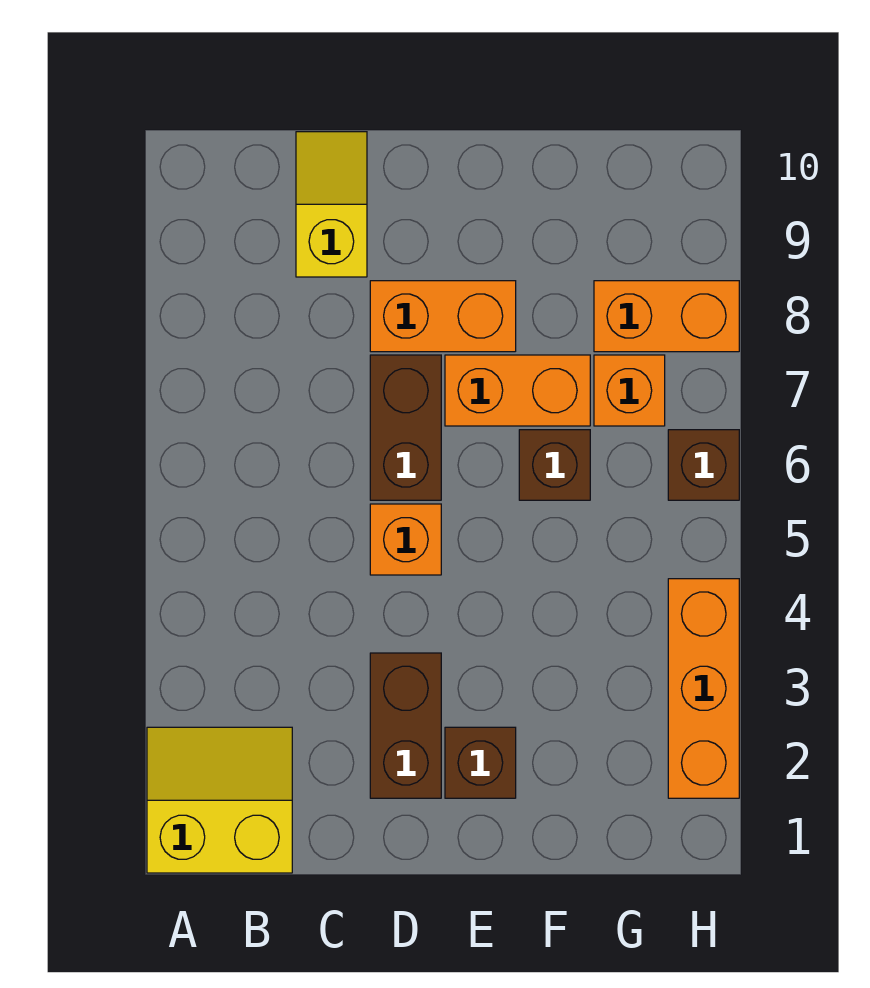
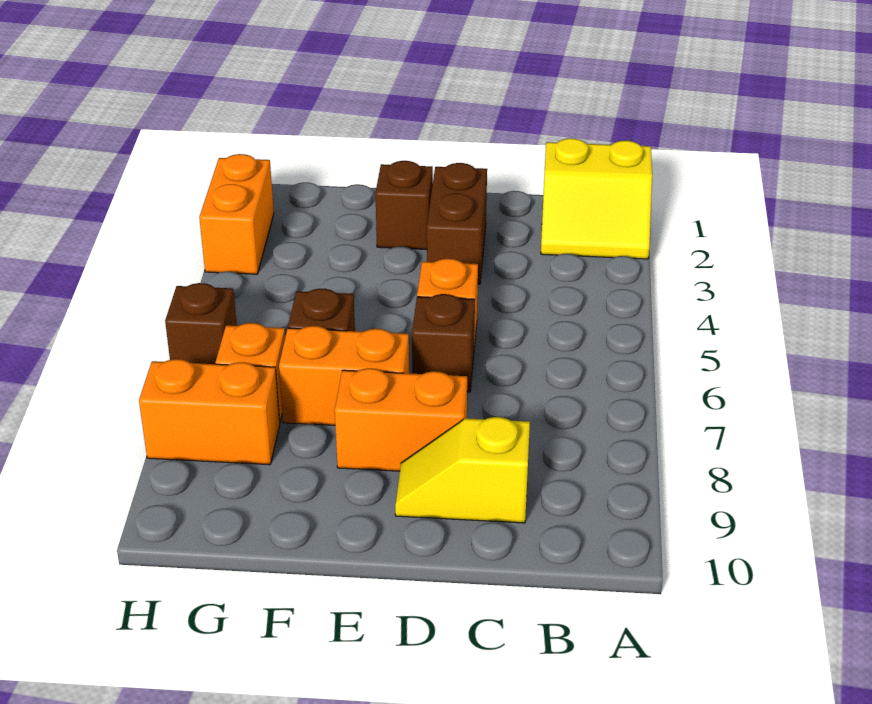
yellow slope C9:C10 level 1 top 9 -> yellow slope C9:D9 level 1 top C
brown brick D6:D7 level 1 -> brown brick D6 level 1
orange brick H2:H4 level 1 -> orange brick H2:H3 level 1

